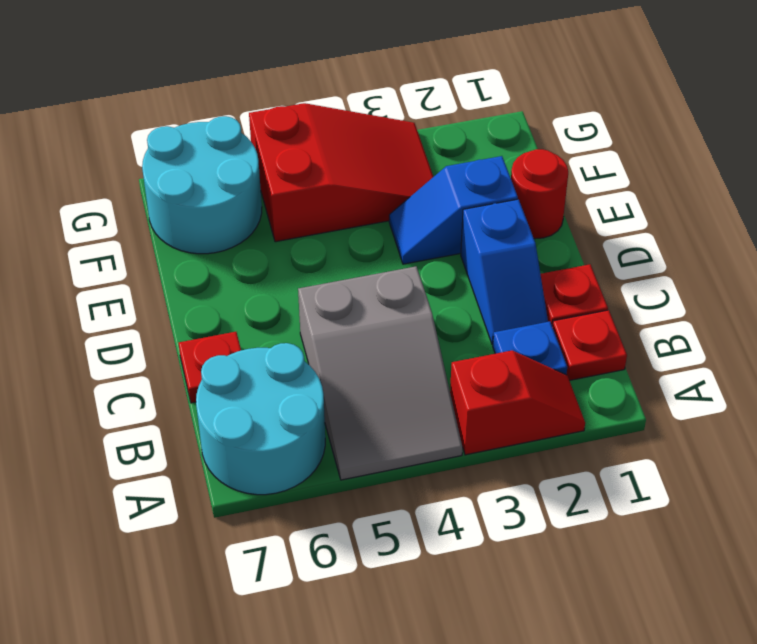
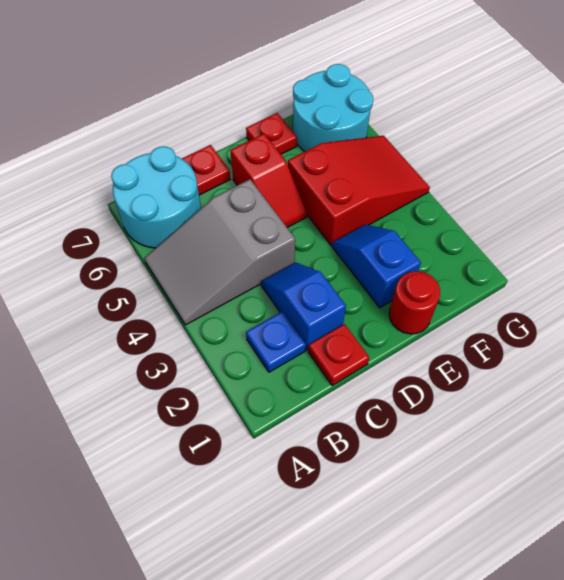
red slope A2:A3 level 1 top 3 -> red slope D5:D6 level 1 top 6
red plate B1 level 1 -> red plate E7 level 1
blue slope C2:D2 level 1 top D -> blue slope C2:C3 level 1 top 2
red slope F3:G5 level 1 top 5 -> red slope E4:G5 level 1 top E

